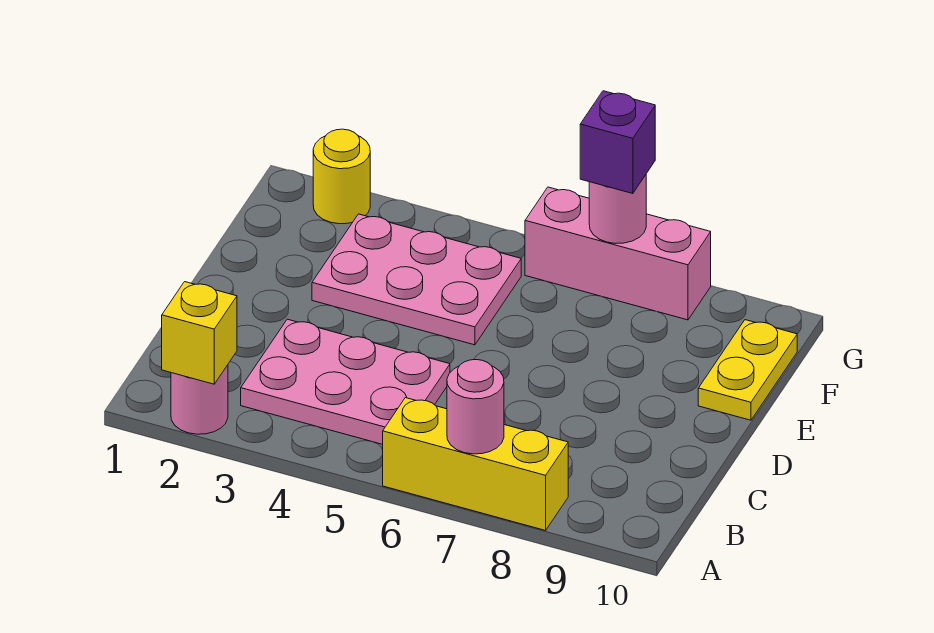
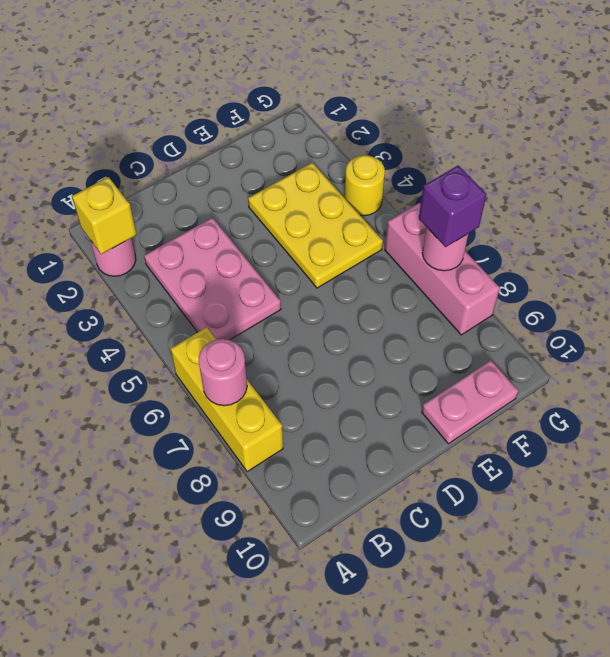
pink plate E3:F5 level 1 -> yellow plate E3:F5 level 1
yellow plate E10:F10 level 1 -> pink plate E10:F10 level 1
yellow round brick G2 level 1 -> yellow round brick G4 level 1

